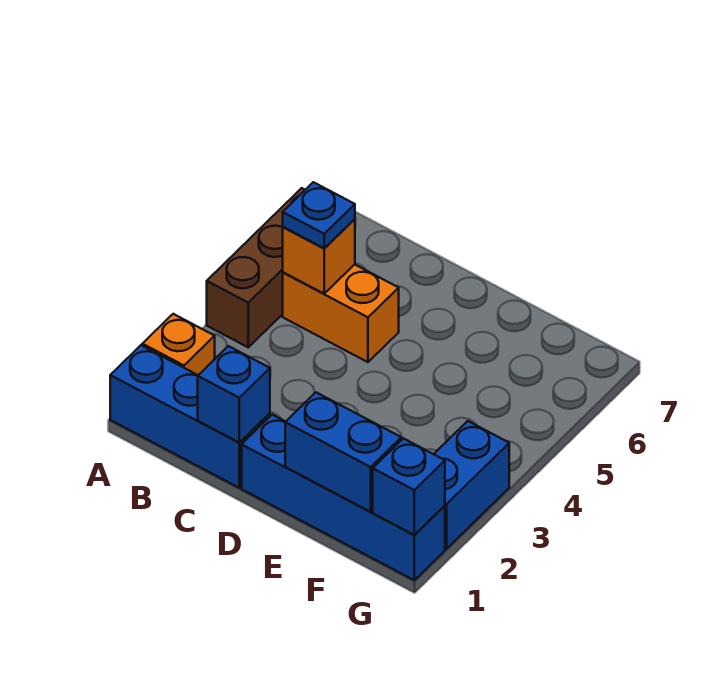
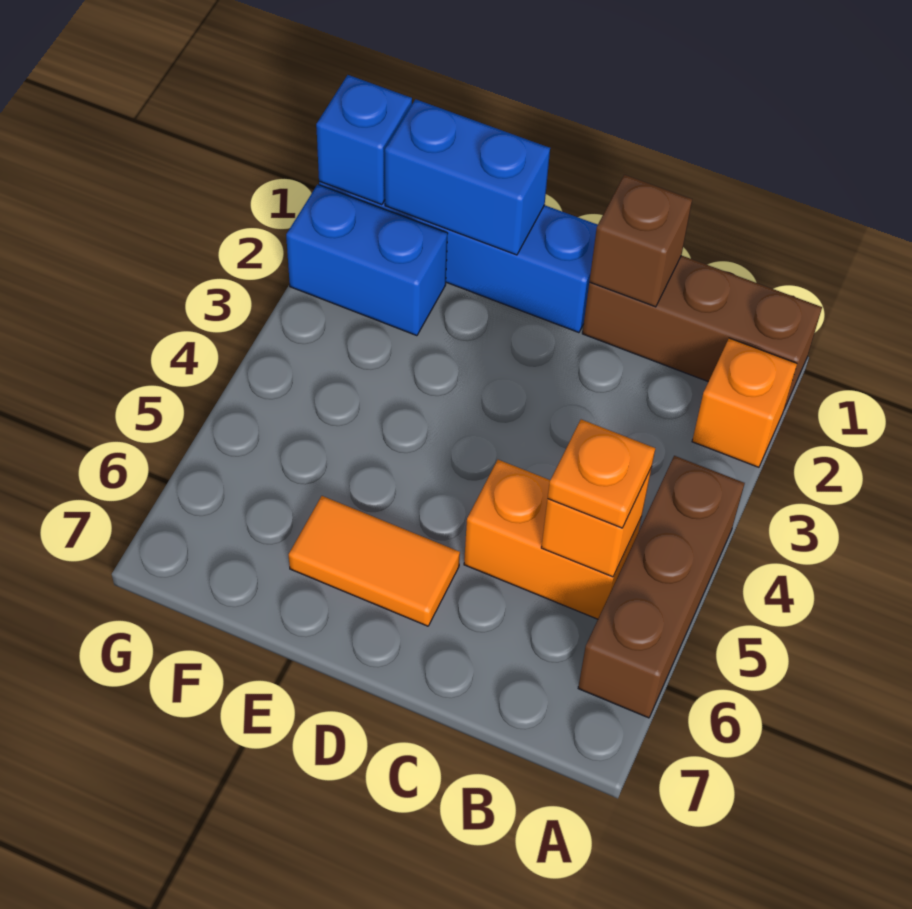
blue brick A1:C1 level 1 -> brown brick A1:C1 level 1
blue plate B5 level 3 -> orange plate B5 level 3
blue brick C1 level 2 -> brown brick C1 level 2
none -> orange tile D6:E6 level 1
blue brick G2:G3 level 1 -> blue brick F2:G2 level 1

